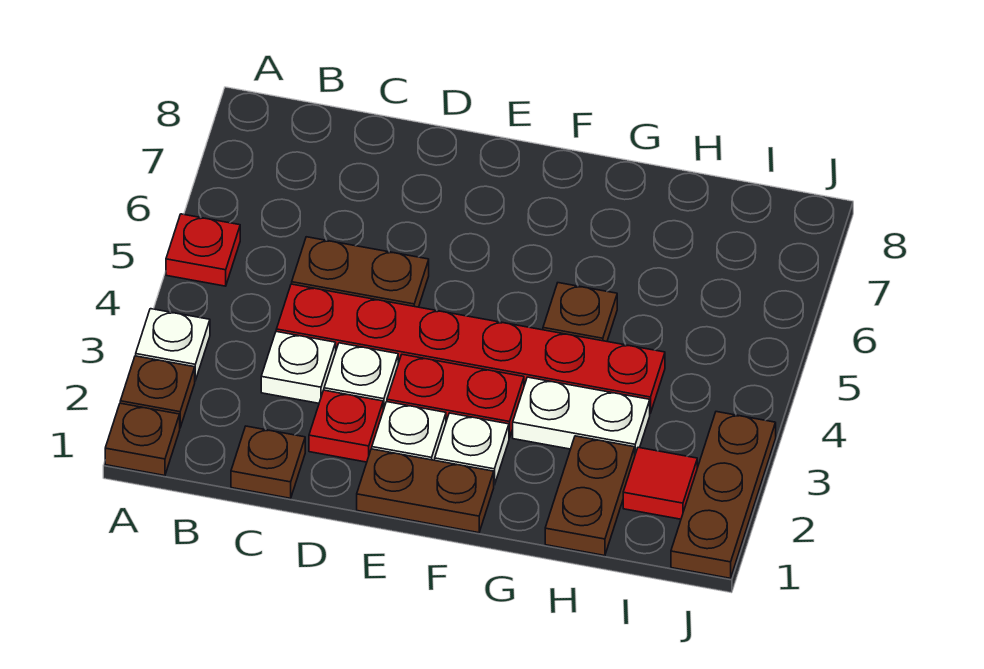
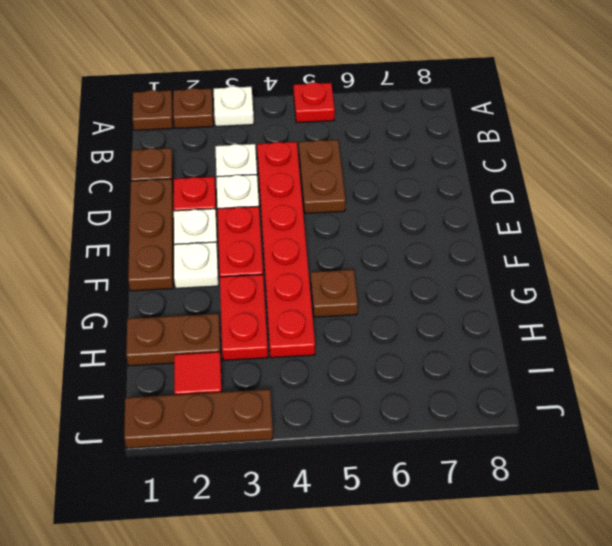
brown plate E1:F1 level 1 -> brown plate D1:F1 level 1
white plate G3:H3 level 1 -> red plate G3:H3 level 1

